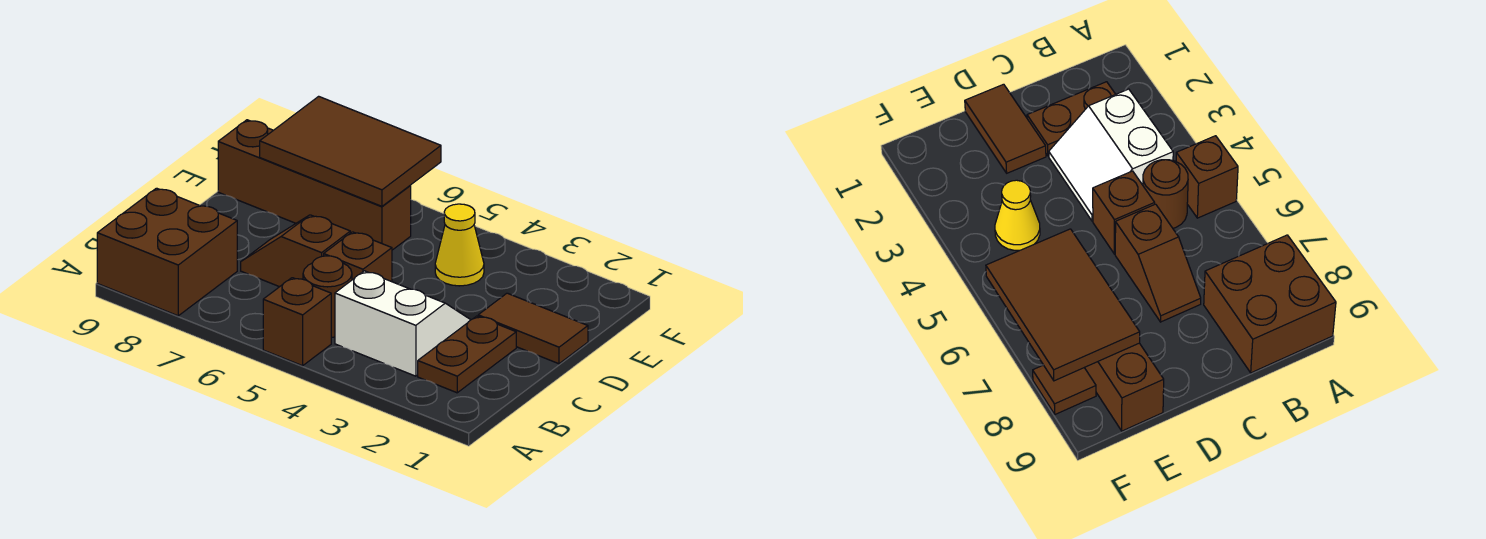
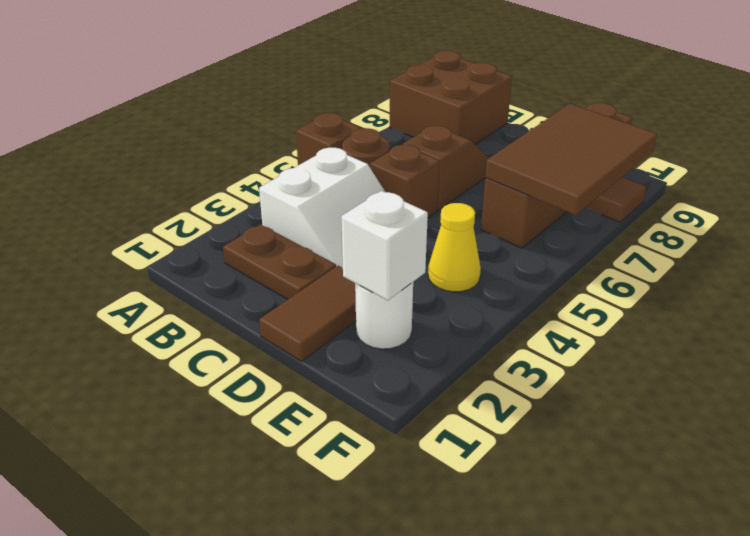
none -> white round brick E2 level 1
none -> white brick E2 level 2

